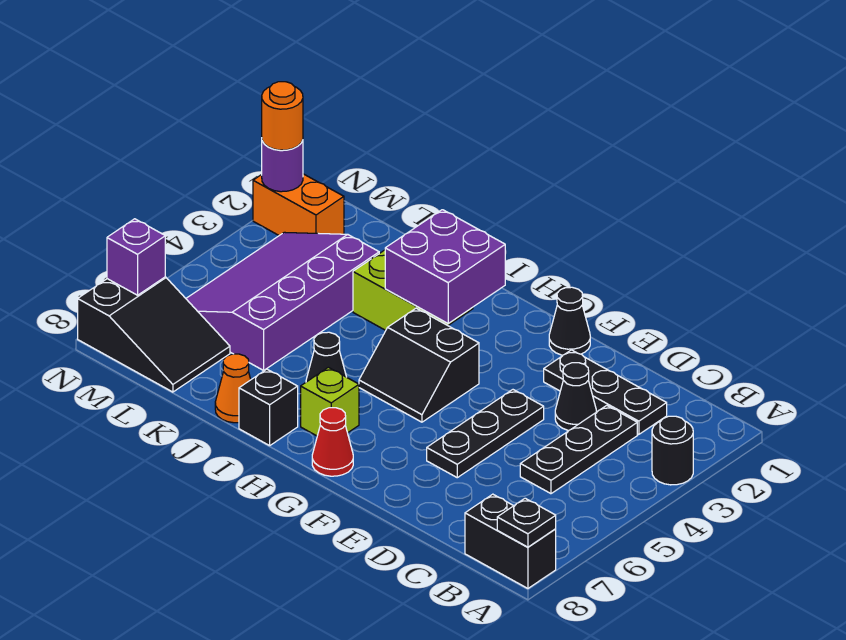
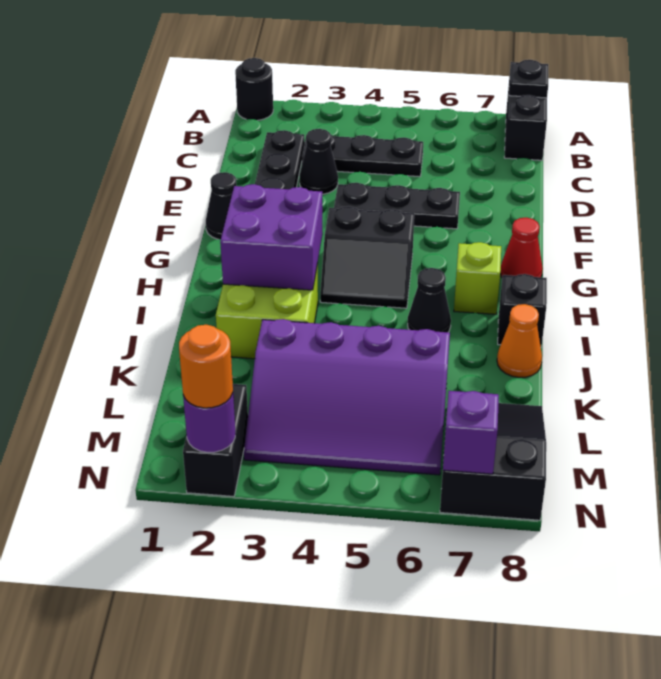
black round brick A3 level 1 -> black round brick A1 level 1
black slope G4:H5 level 1 top 4 -> black slope G4:H5 level 1 top G
orange brick M2:N2 level 1 -> black brick M2:N2 level 1

